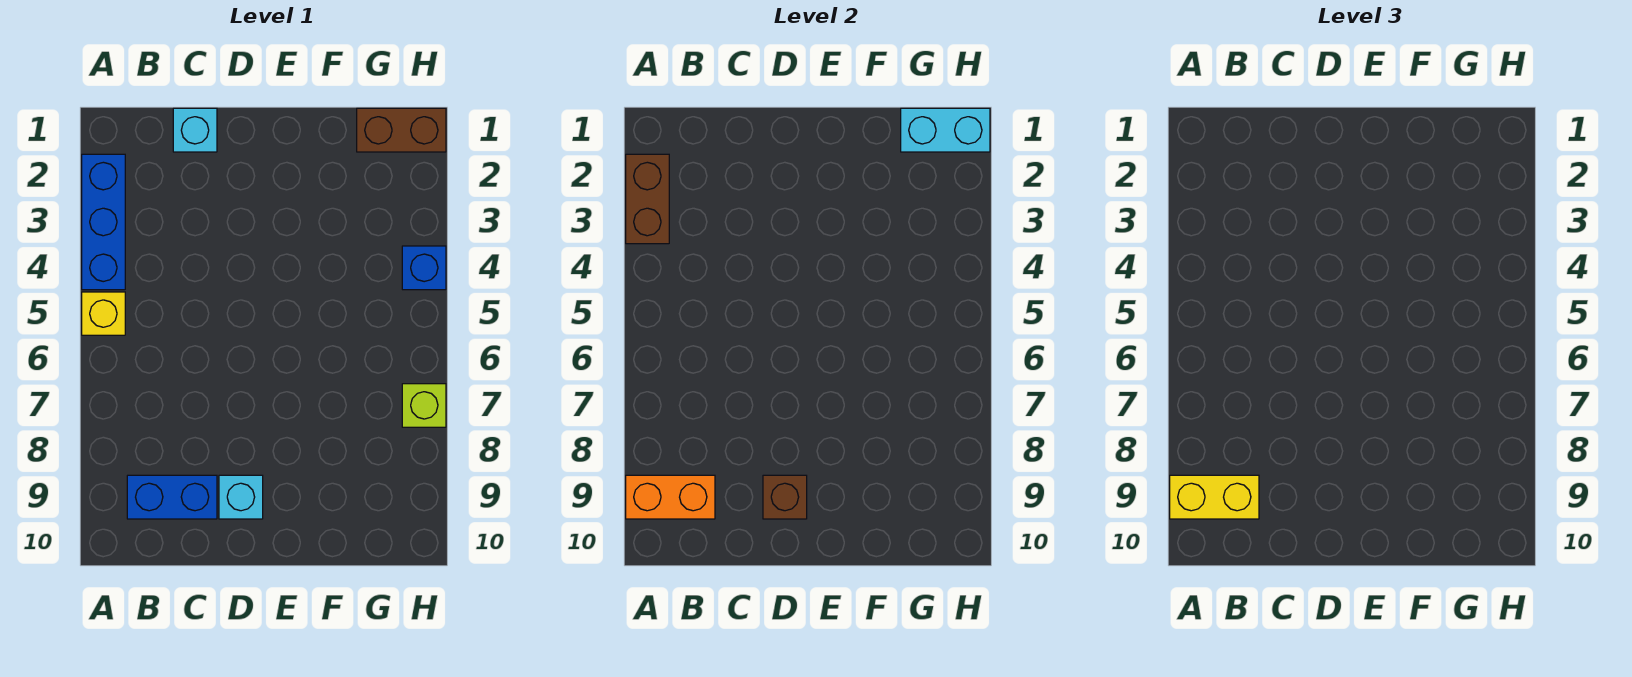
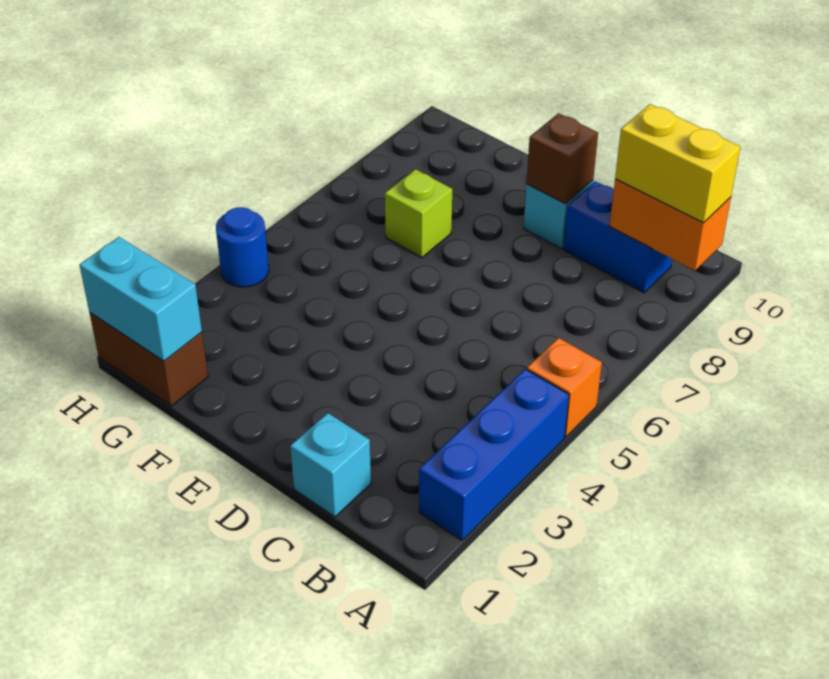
brown brick A2:A3 level 2 -> none
yellow brick A5 level 1 -> orange brick A5 level 1
blue brick H4 level 1 -> blue round brick H4 level 1
lime brick H7 level 1 -> lime brick F7 level 1

